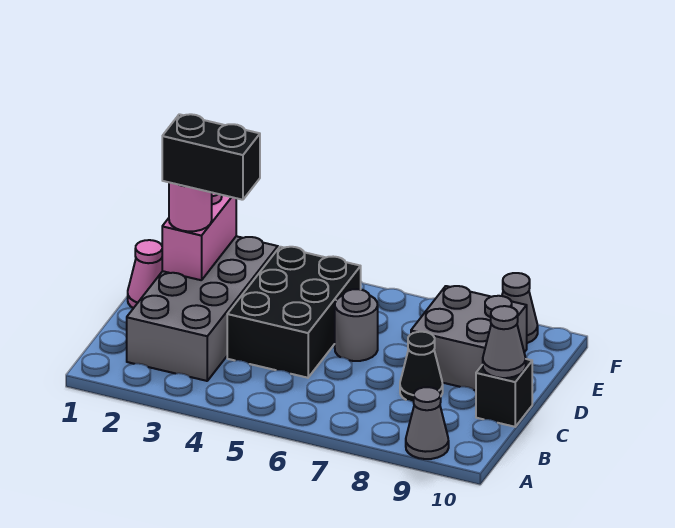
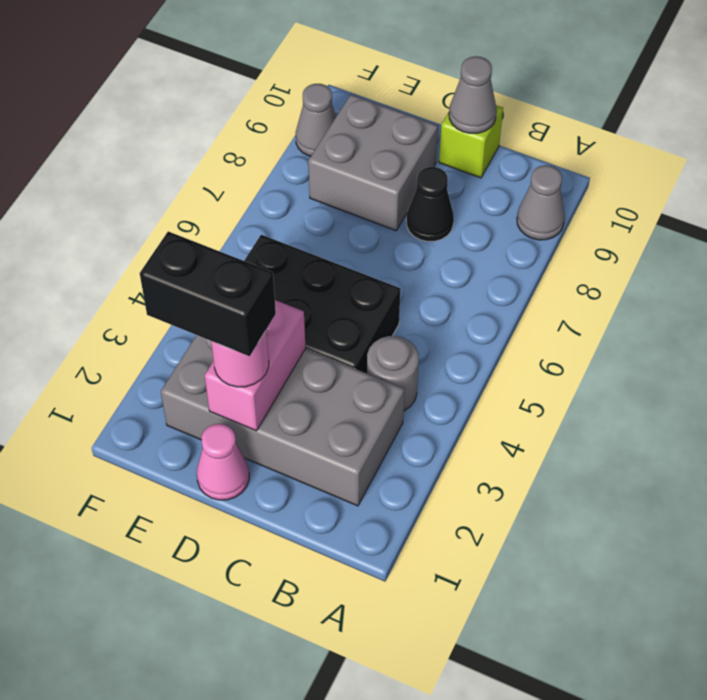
black brick C10 level 1 -> lime brick C10 level 1
pink brick D2:E2 level 2 -> pink brick D2:D3 level 2
black brick D2:D3 level 4 -> black brick D2:E2 level 4
grey round brick D6 level 1 -> grey round brick B4 level 1

